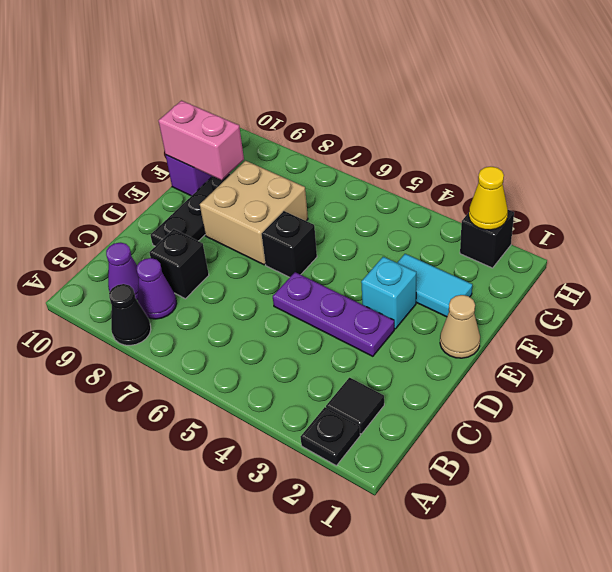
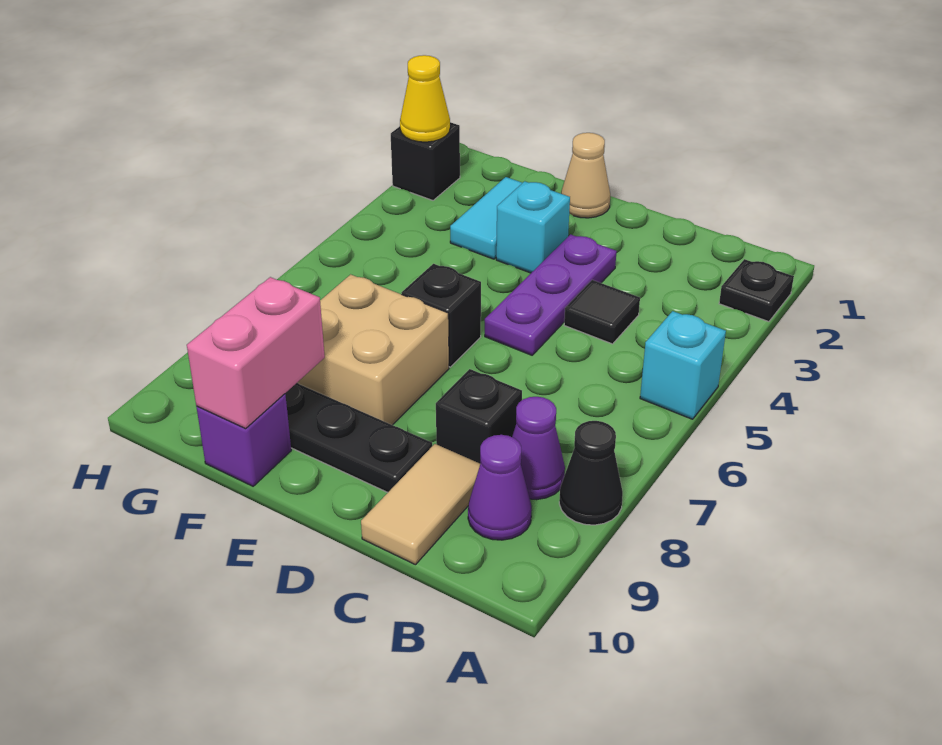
none -> cyan brick A5 level 1
black tile B2 level 1 -> black tile C4 level 1
none -> tan tile C9:C10 level 1

